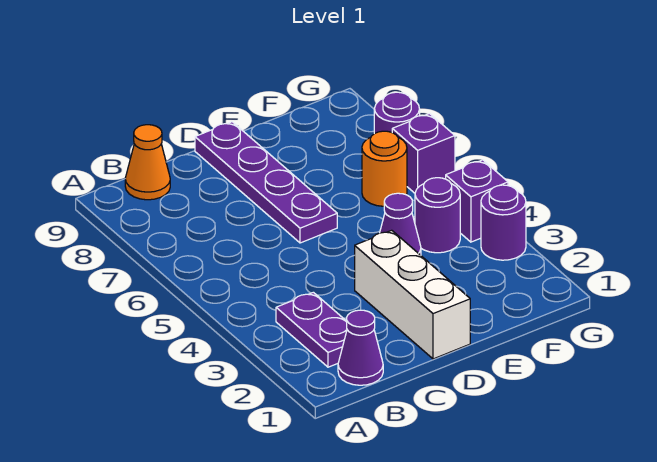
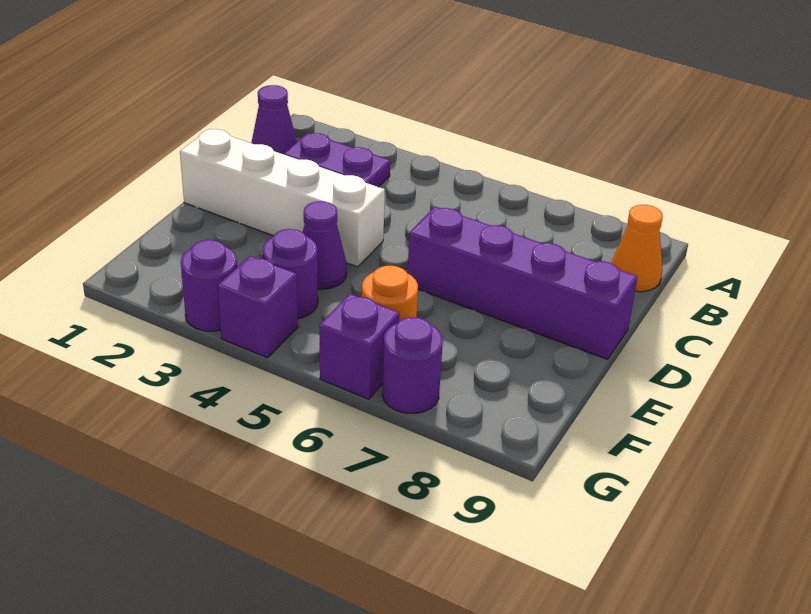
white brick D1:D3 level 1 -> white brick D1:D4 level 1
purple plate D6:D9 level 1 -> purple brick D6:D9 level 1

